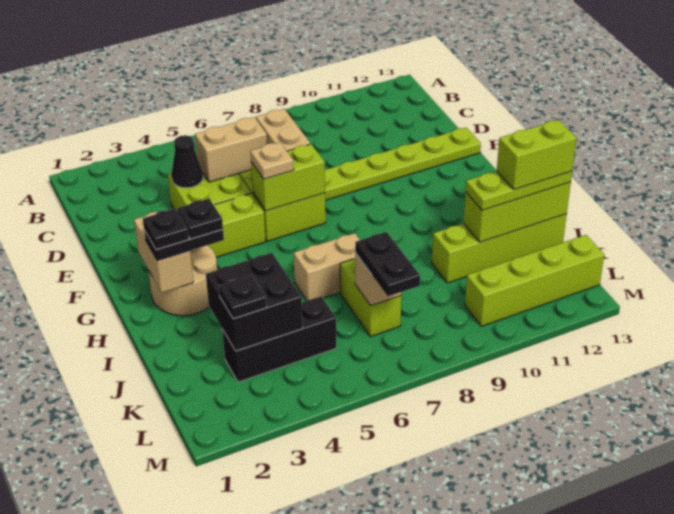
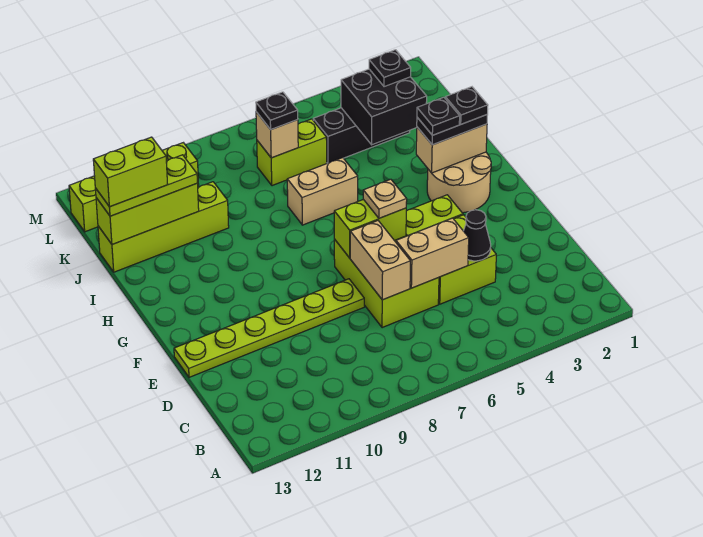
tan brick G2:H2 level 2 -> tan brick H2:H3 level 2
lime brick J7:K7 level 1 -> lime brick K6:K7 level 1
black plate K7:L7 level 3 -> black plate K7 level 3

